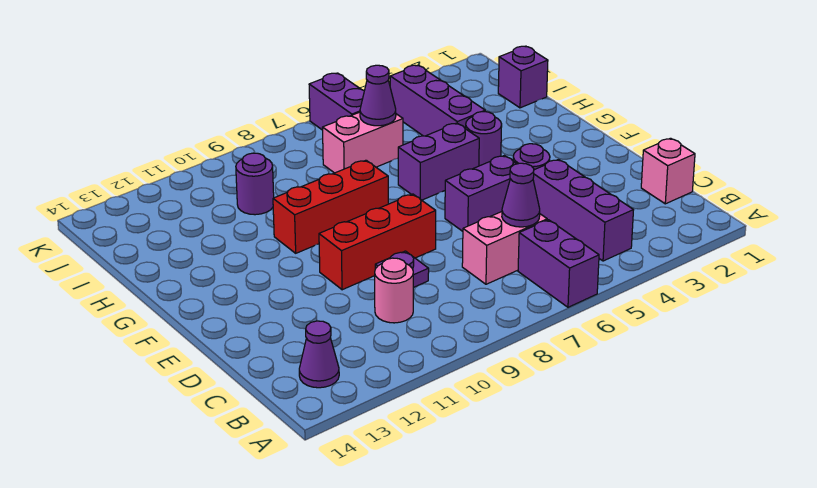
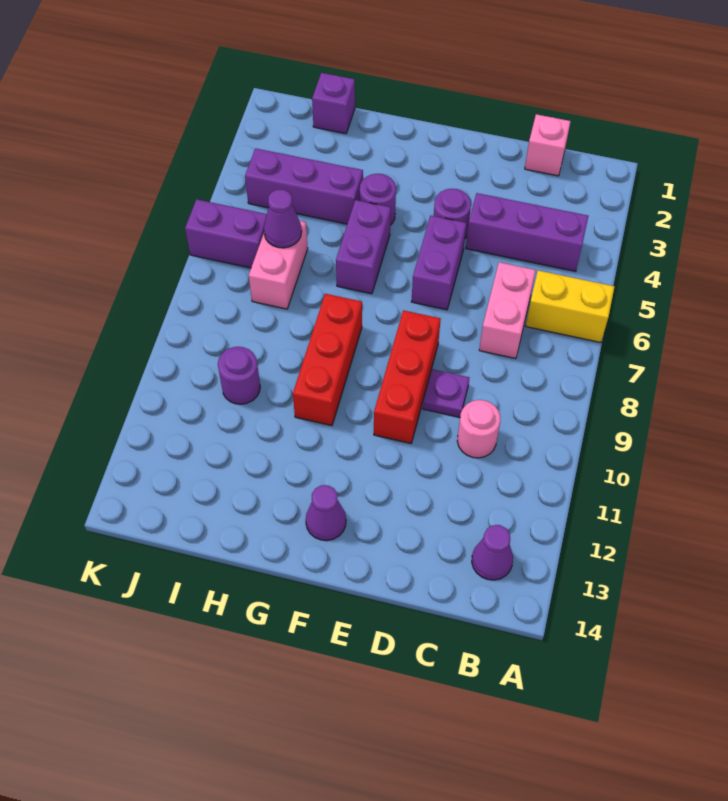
purple brick A6:B6 level 1 -> yellow brick A6:B6 level 1
purple cone C6 level 2 -> purple cone F13 level 1

